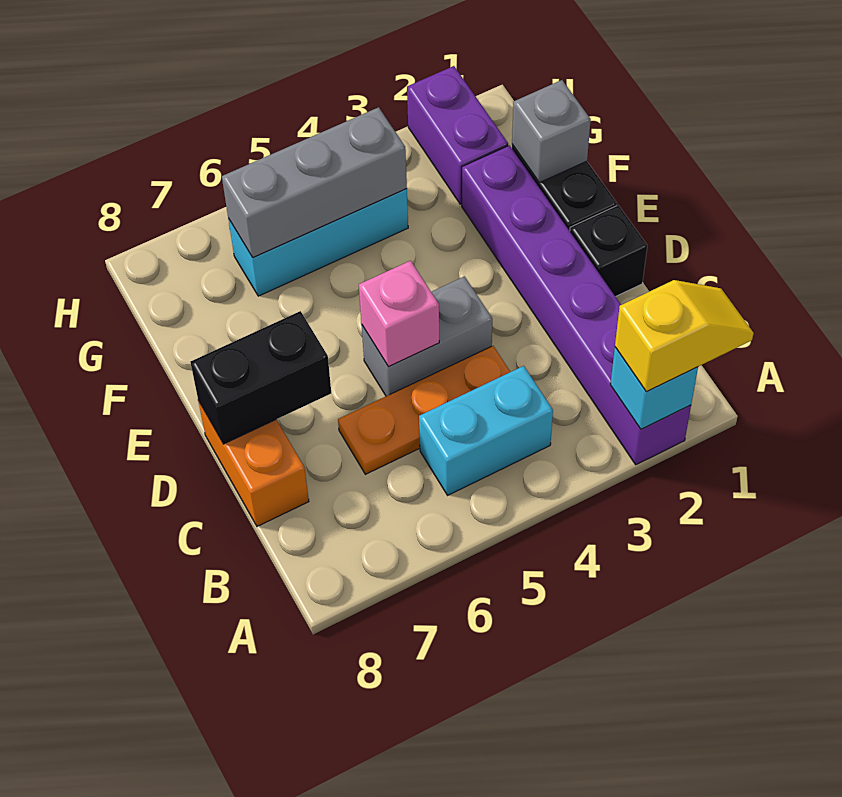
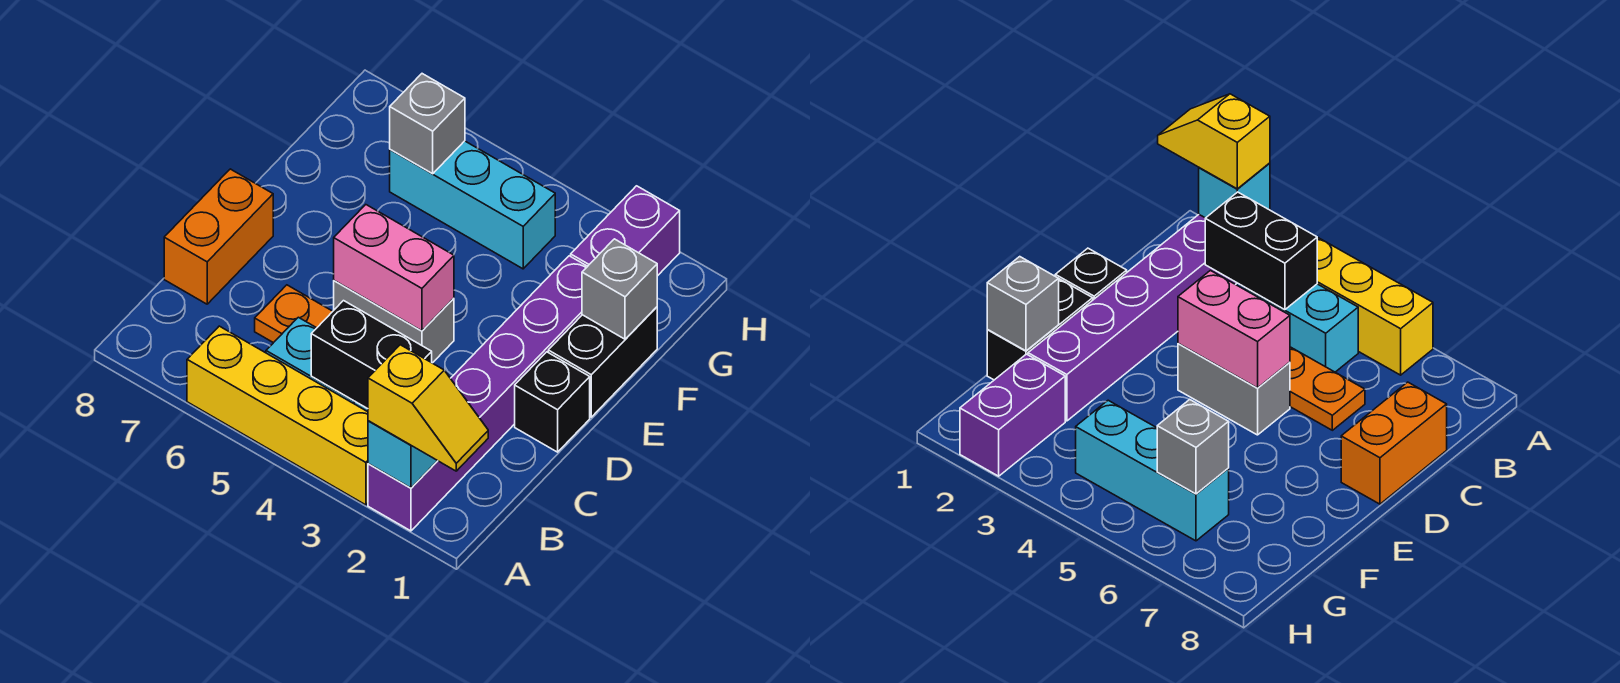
none -> yellow brick A3:A6 level 1
pink brick D5 level 2 -> pink brick D4:D5 level 2
black brick D7:D8 level 2 -> black brick B3:B4 level 2
grey brick G4:G6 level 2 -> grey brick G6 level 2

